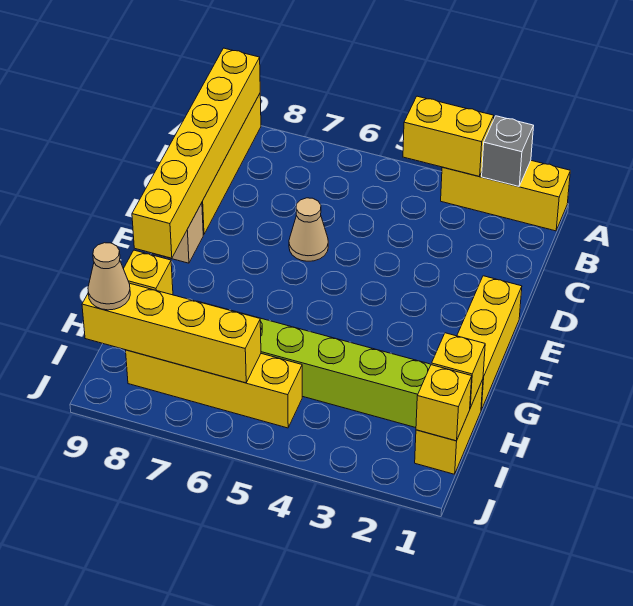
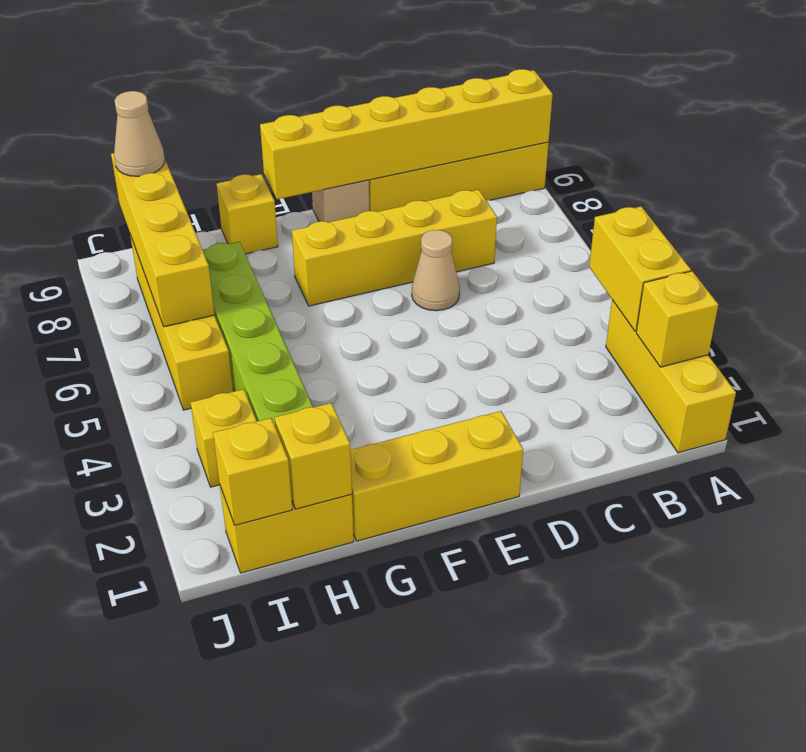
grey brick A2 level 2 -> yellow brick A2 level 2
none -> yellow brick C7:F7 level 1
none -> yellow brick I3 level 1

